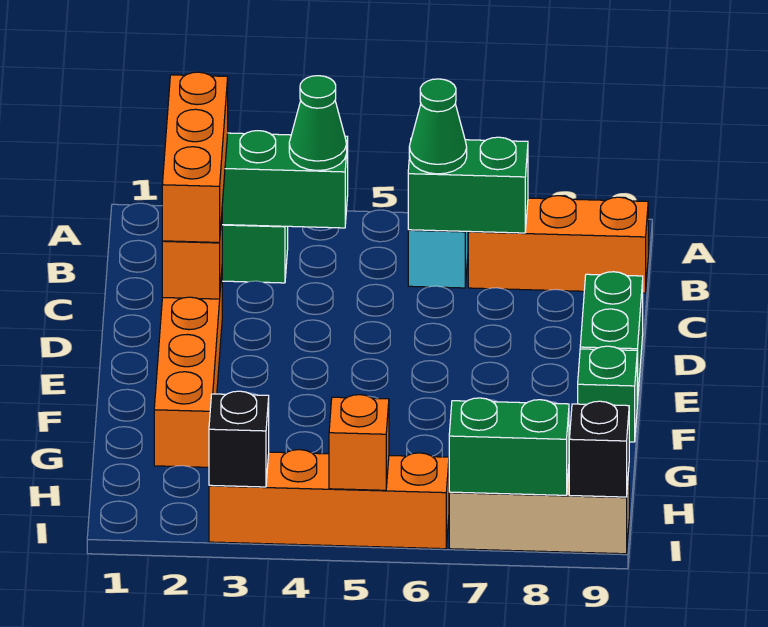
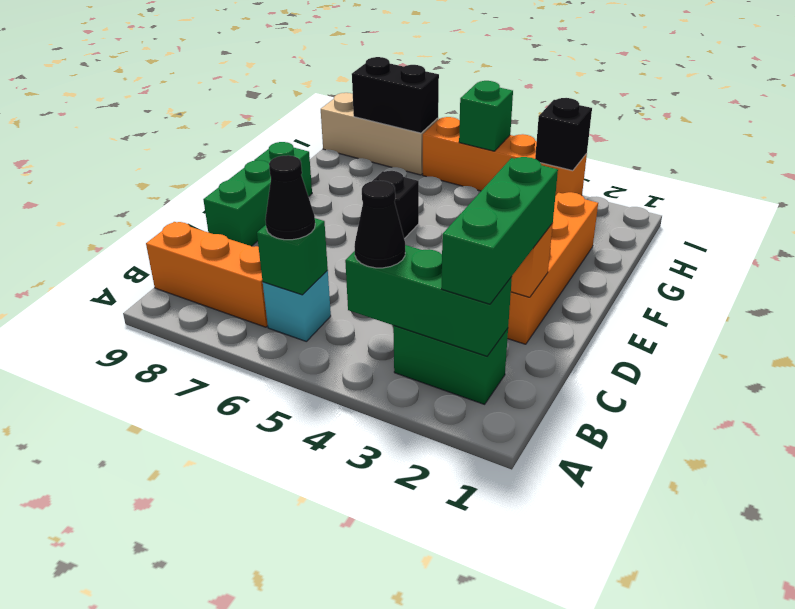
orange brick B2:D2 level 3 -> green brick B2:D2 level 3
green cone B4 level 3 -> black cone B4 level 3
green brick B6:B7 level 2 -> green brick B6 level 2
green cone B6 level 3 -> black cone B6 level 3
orange brick I5 level 2 -> green brick I5 level 2
green brick I7:I8 level 2 -> black brick I7:I8 level 2
black brick I9 level 2 -> black brick F6 level 1

